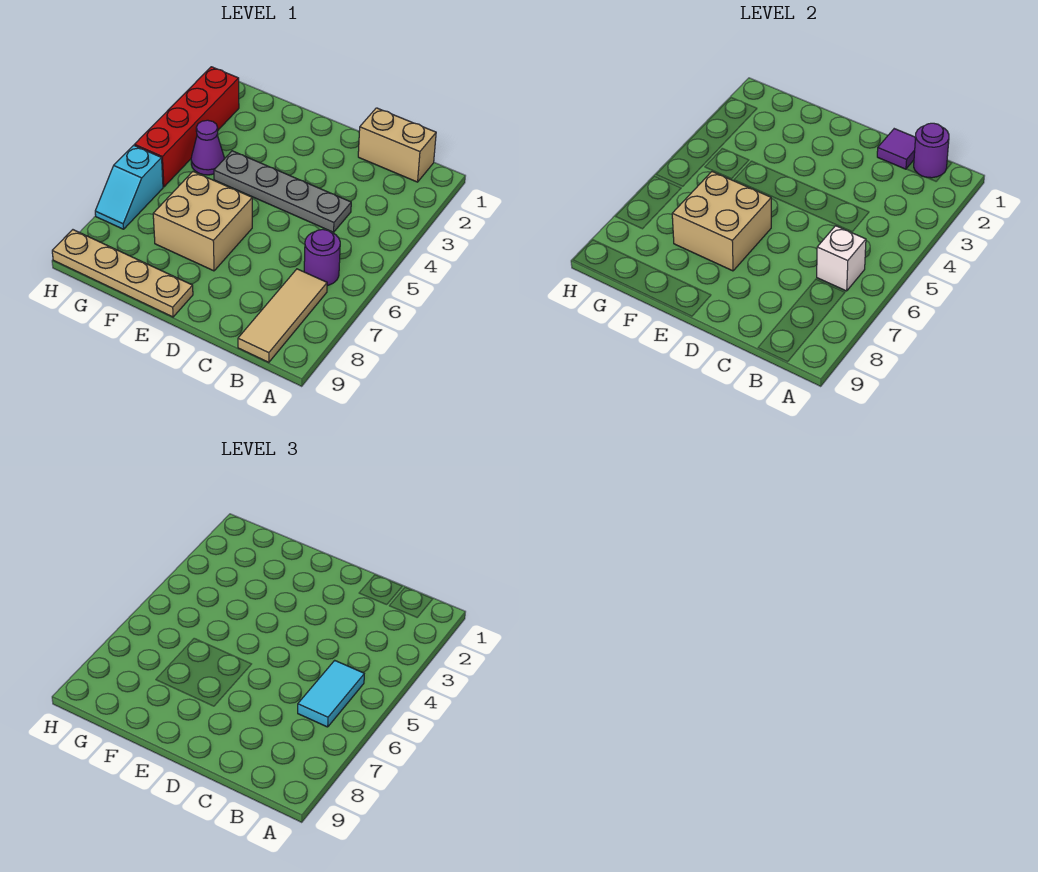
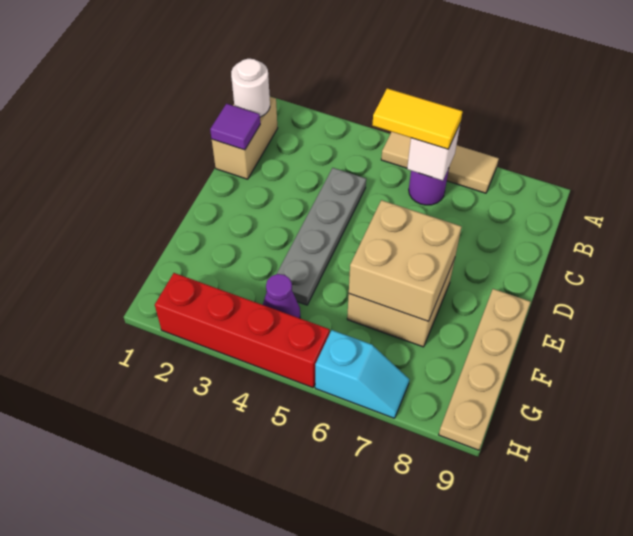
purple round brick B1 level 2 -> white round brick B1 level 2
cyan tile B5:B6 level 3 -> yellow tile B5:B6 level 3
tan tile B7:B9 level 1 -> tan tile A5:A7 level 1

